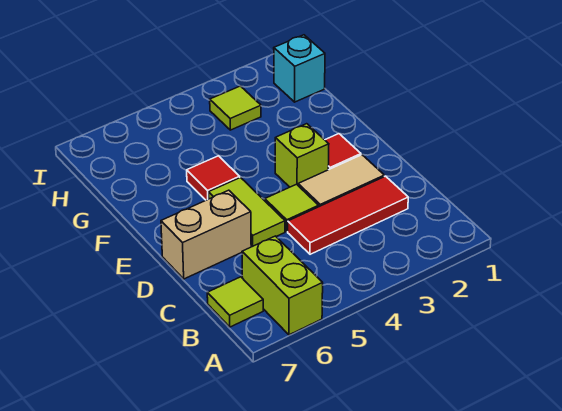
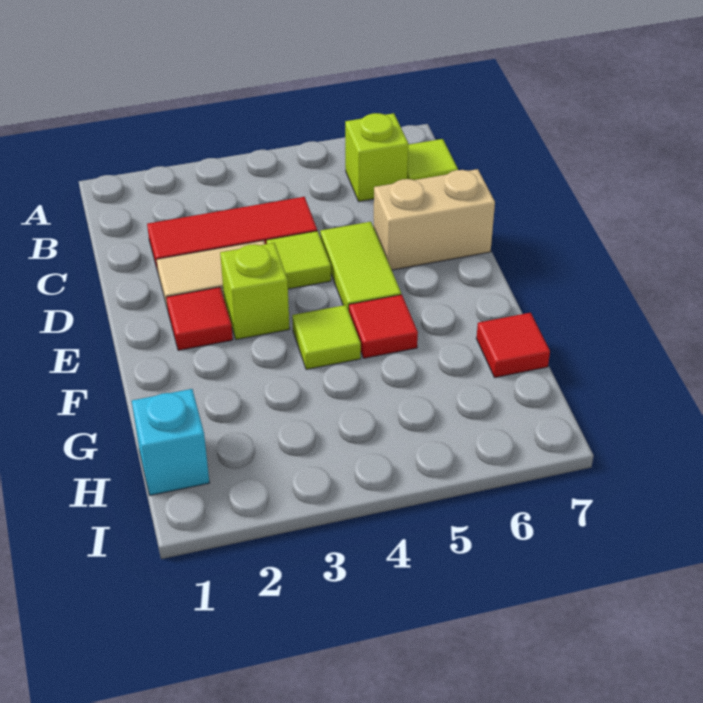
lime brick A6:B6 level 1 -> lime brick B6 level 1
none -> red tile G7 level 1
lime tile H3 level 1 -> lime tile F4 level 1

